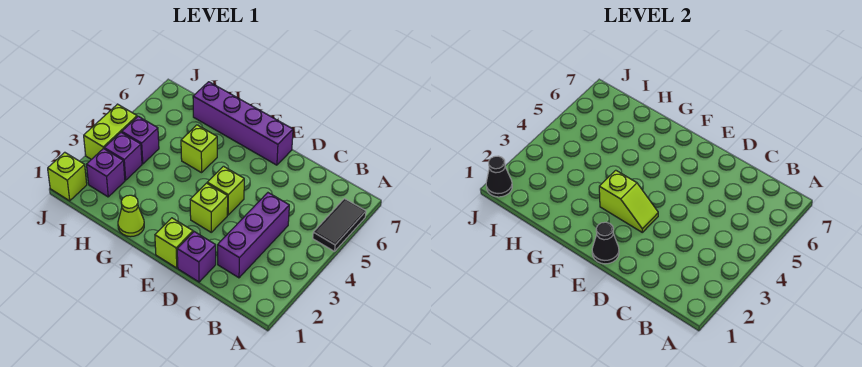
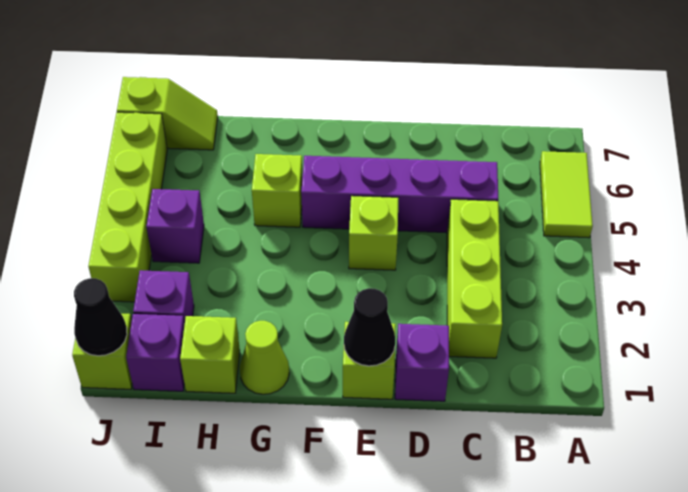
black tile A5:A6 level 1 -> lime tile A5:A6 level 1
purple brick C2:C4 level 1 -> lime brick C2:C4 level 1
lime brick E3 level 1 -> lime brick H1 level 1
lime slope E3:F3 level 2 top F -> lime slope I7:J7 level 1 top J
purple brick E7:H7 level 1 -> purple brick C5:F5 level 1
purple brick I3 level 1 -> purple brick I1 level 1
lime brick J3:J4 level 1 -> lime brick J3:J6 level 1

